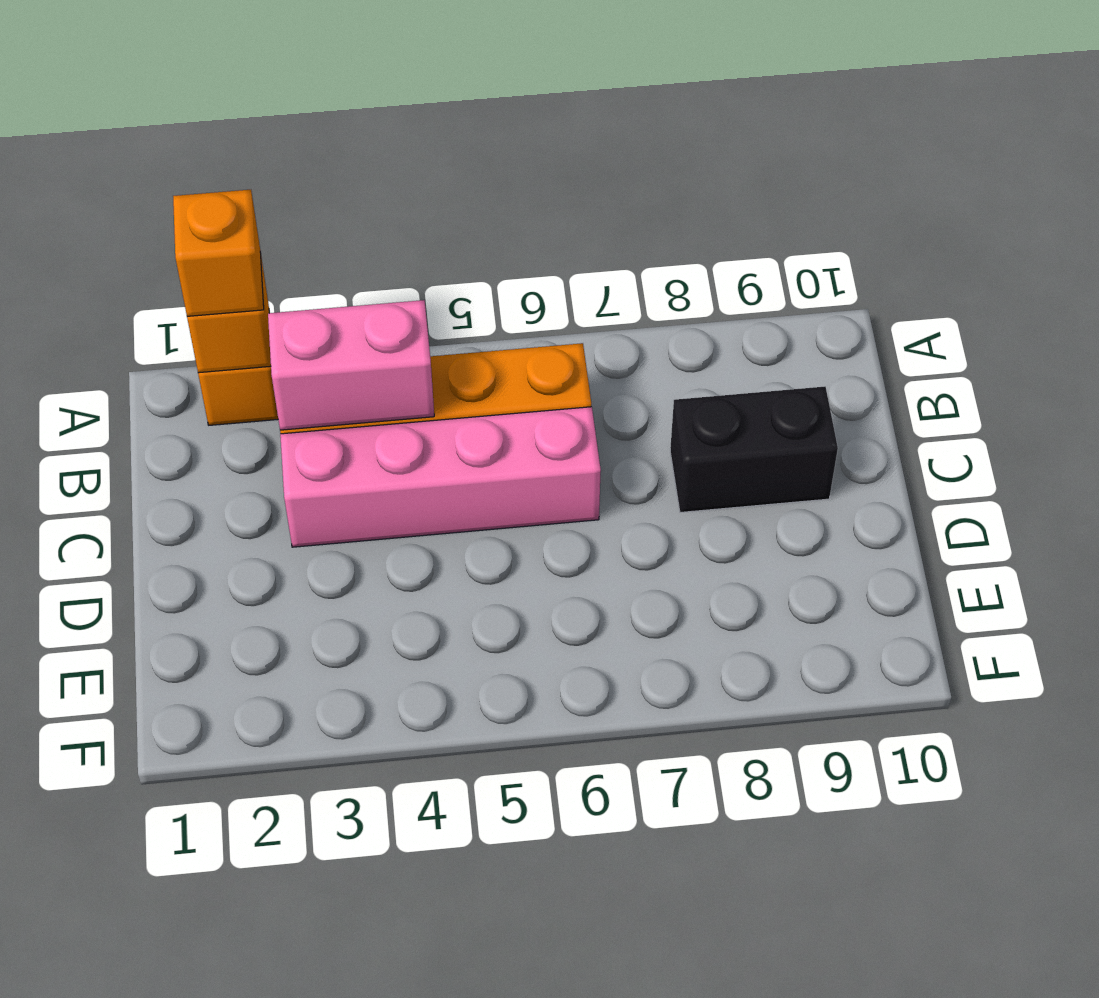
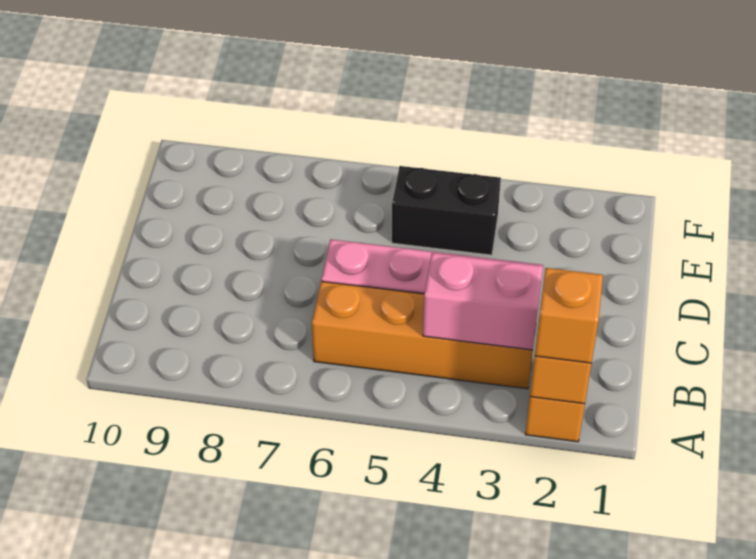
black brick C8:C9 level 1 -> black brick E4:E5 level 1

